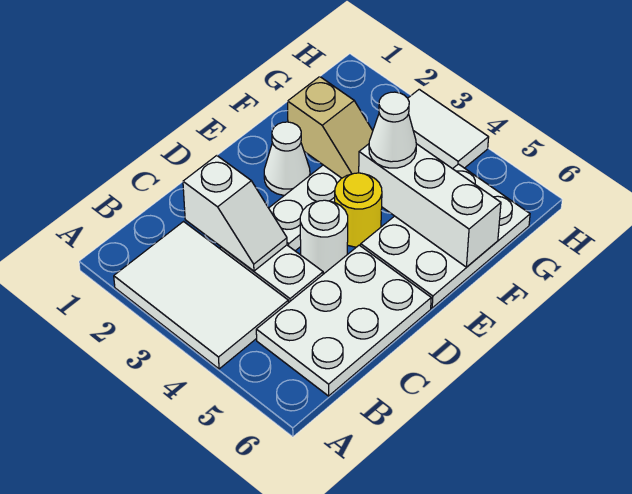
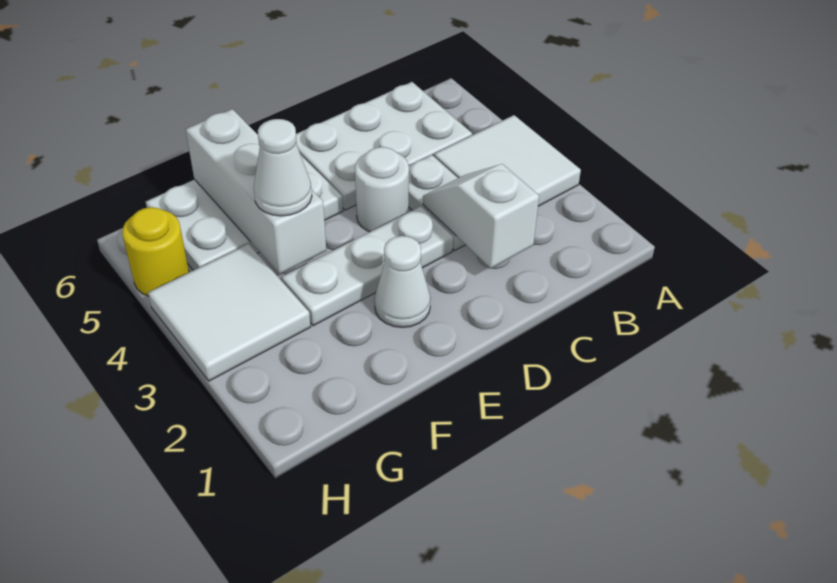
white tile A2:B4 level 1 -> white tile A3:B4 level 1
yellow round brick E4 level 1 -> yellow round brick H5 level 1
tan slope F2:F3 level 2 top 2 -> none
white tile H3:H4 level 1 -> white tile G3:H4 level 1

